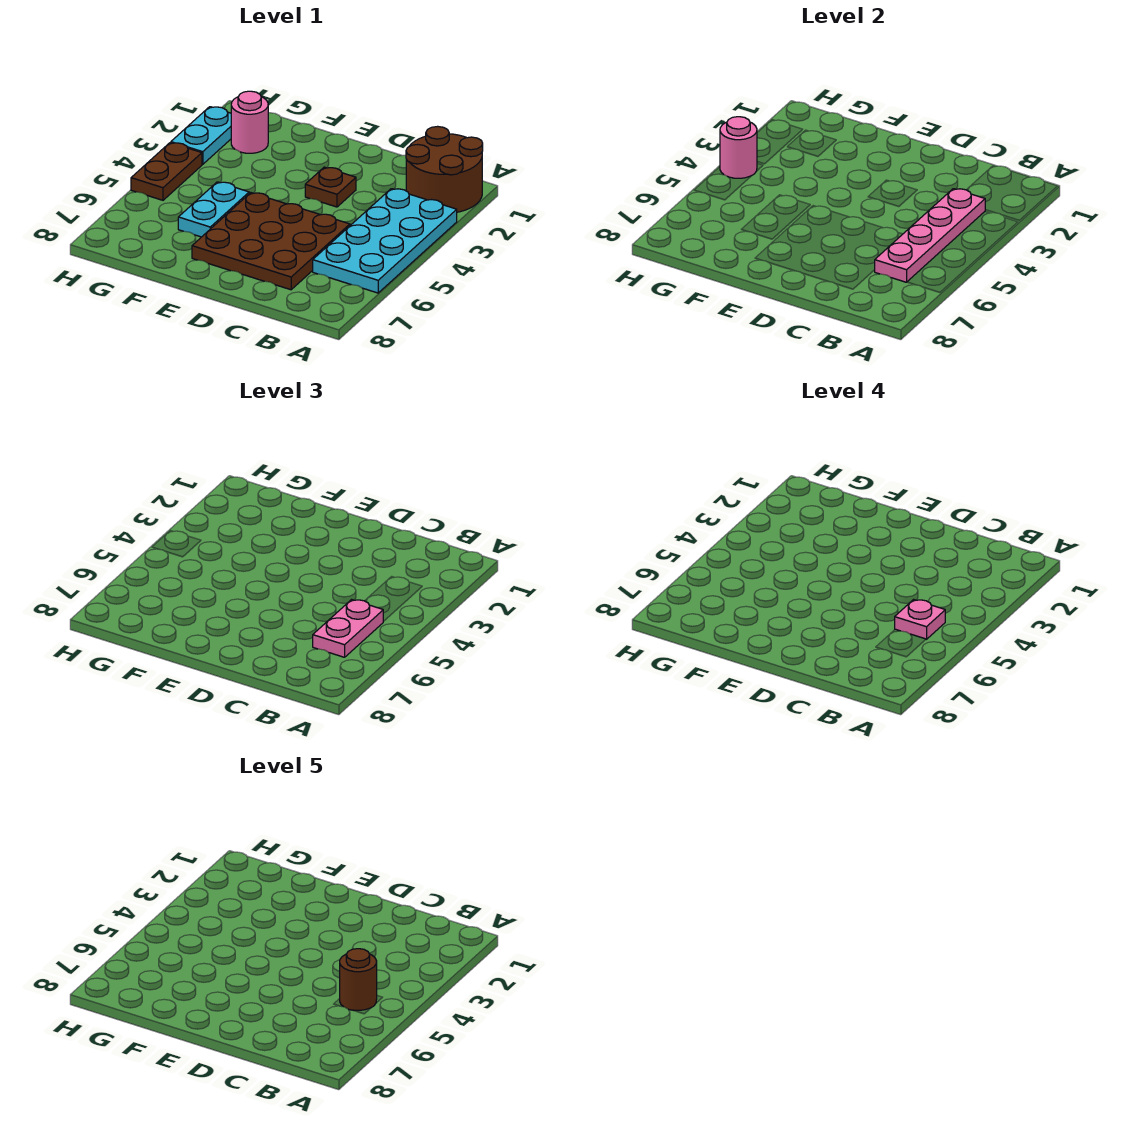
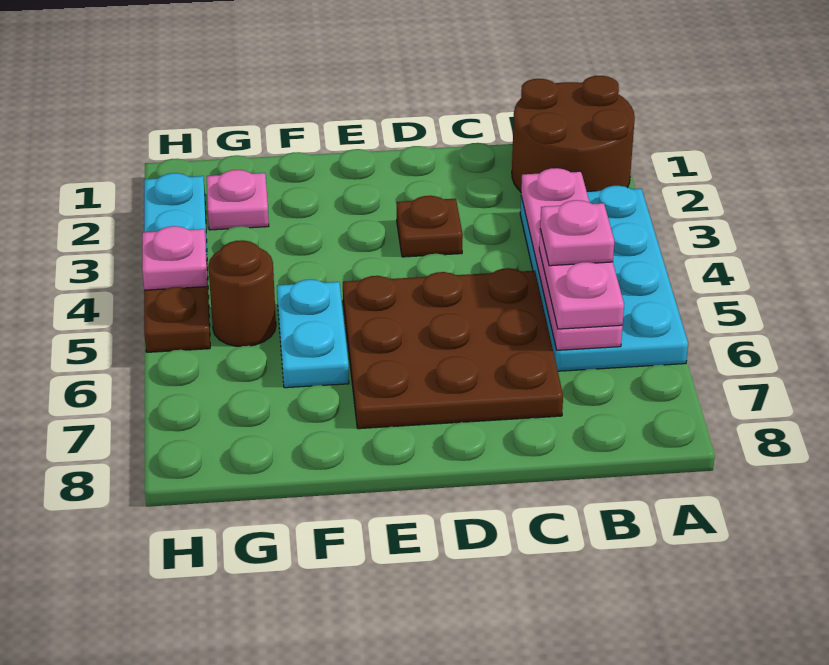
brown round brick B5 level 5 -> brown round brick G5 level 1
pink round brick G2 level 1 -> pink plate G2 level 1
pink round brick H4 level 2 -> pink plate H4 level 2

